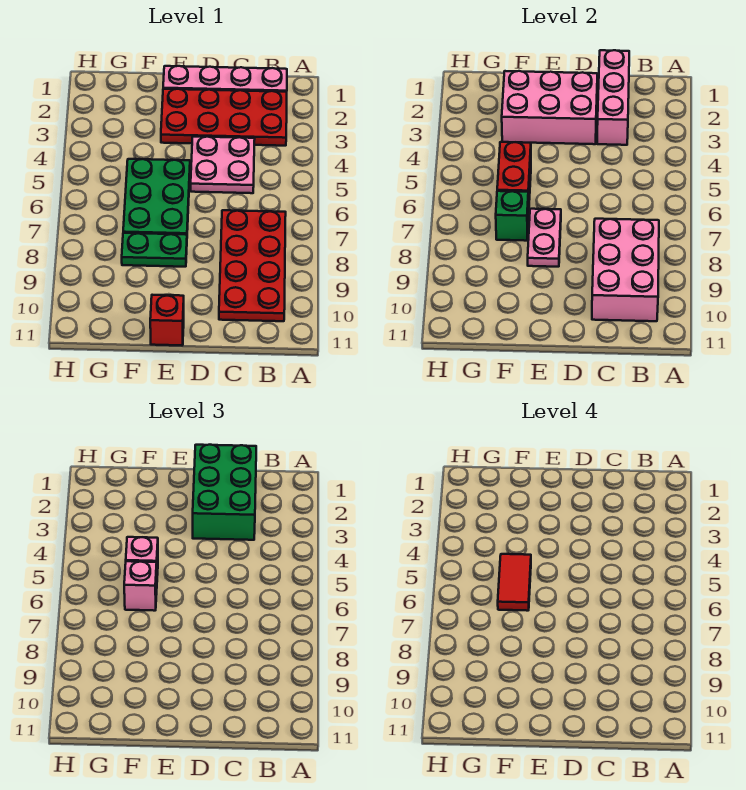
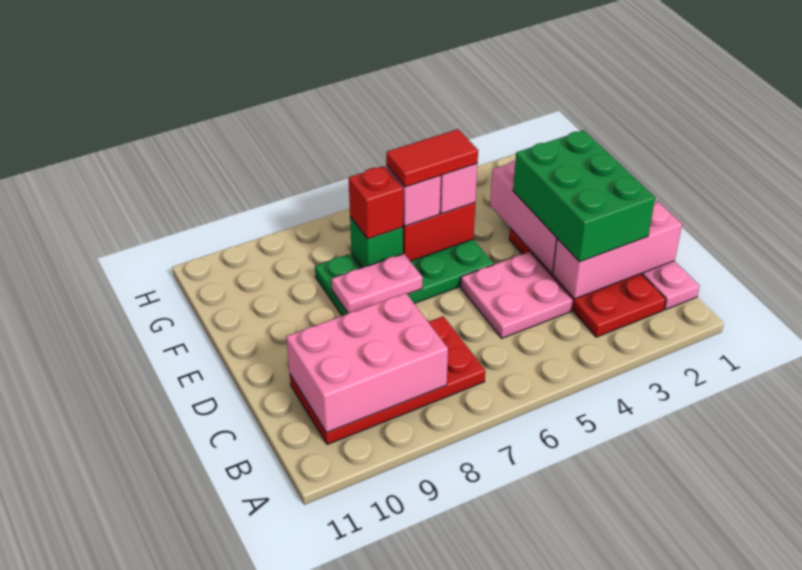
green brick C1:D3 level 3 -> green brick C2:E3 level 3
red brick E11 level 1 -> red brick F7 level 3

